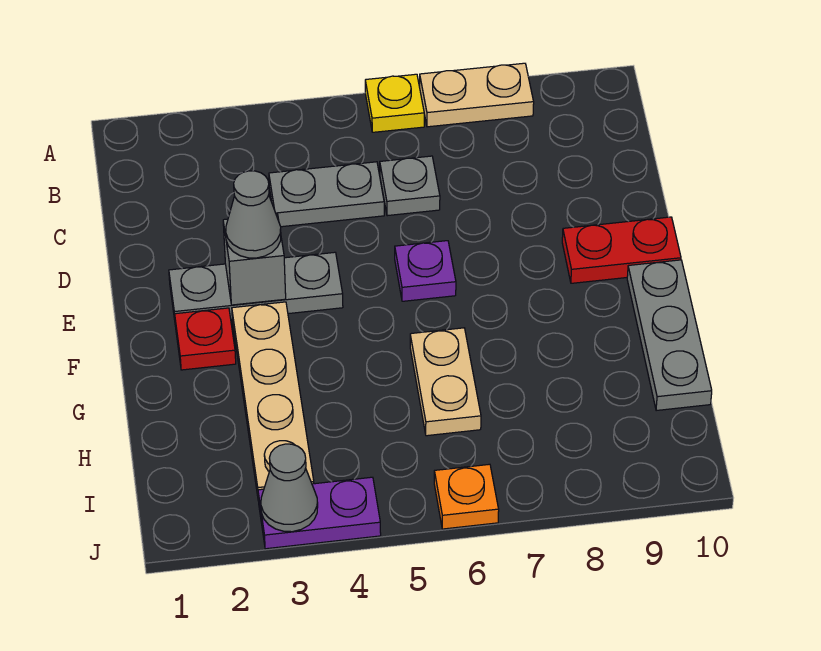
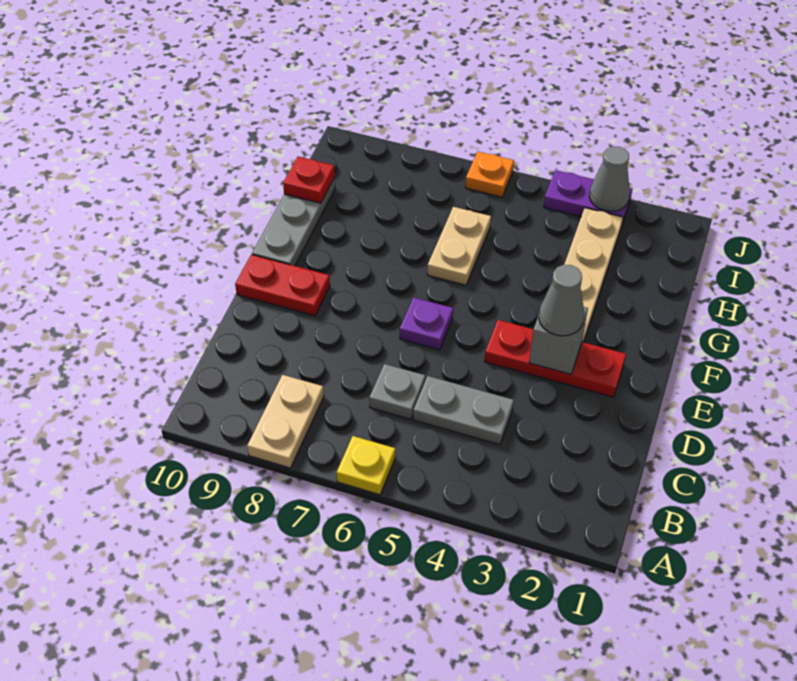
tan plate A7:A8 level 1 -> tan plate A8:B8 level 1
grey plate E2:E4 level 1 -> red plate E2:E4 level 1
red plate F2 level 1 -> red plate H10 level 2

